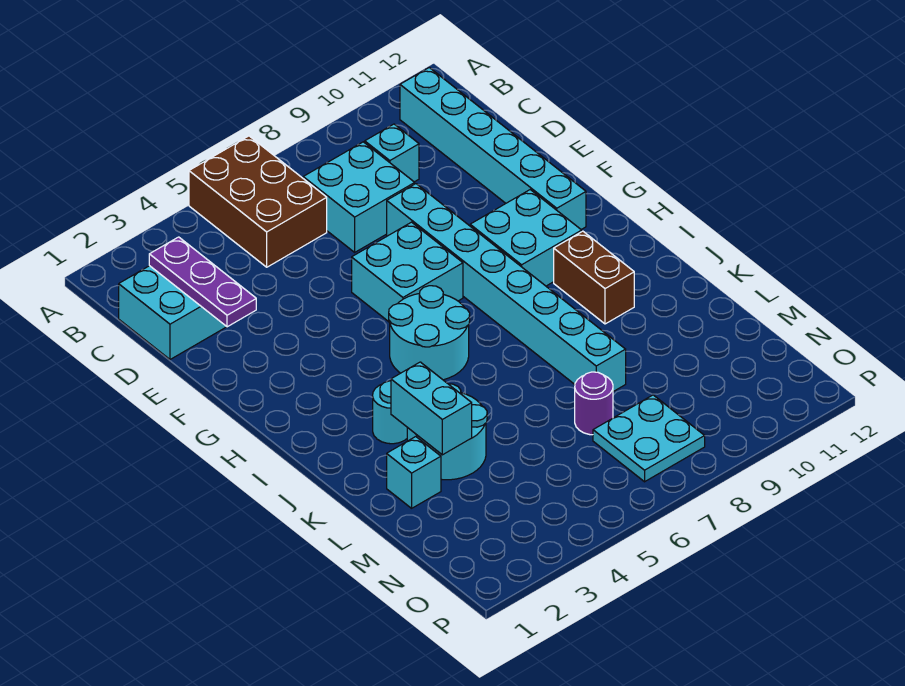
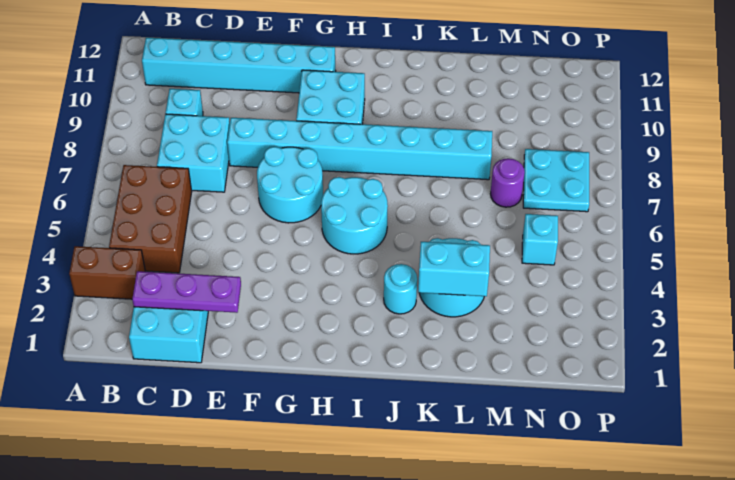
brown brick A5:C6 level 1 -> brown brick B4:C6 level 1
cyan brick F6:G7 level 1 -> cyan round brick F6:G7 level 1
brown brick I10:J10 level 1 -> brown brick A3:B3 level 1
cyan brick L2 level 1 -> cyan brick N5 level 1

